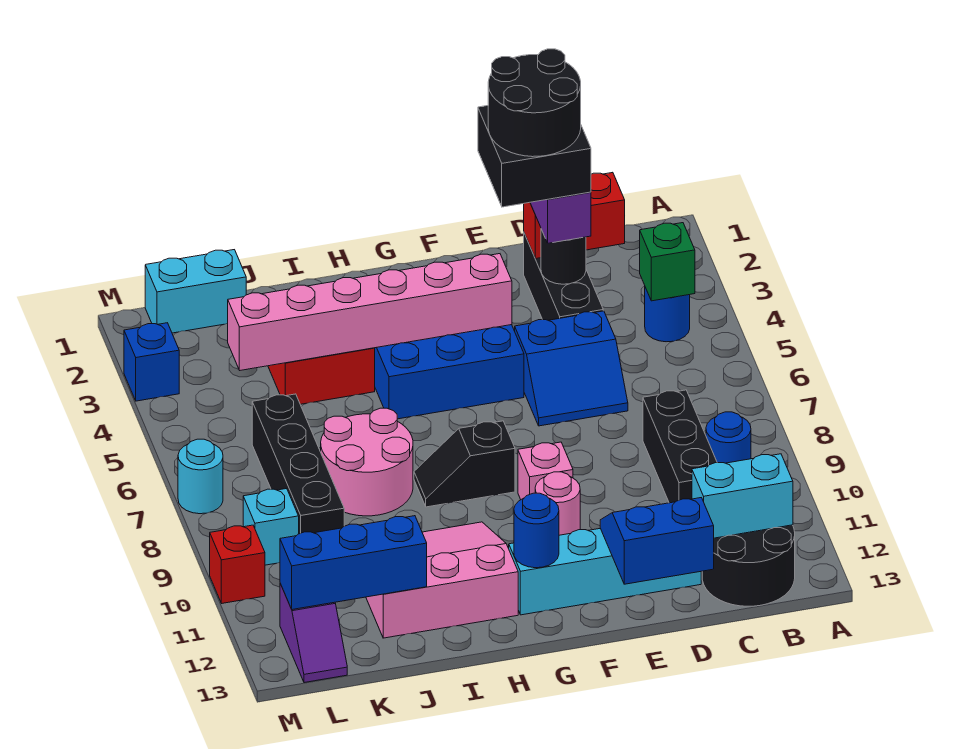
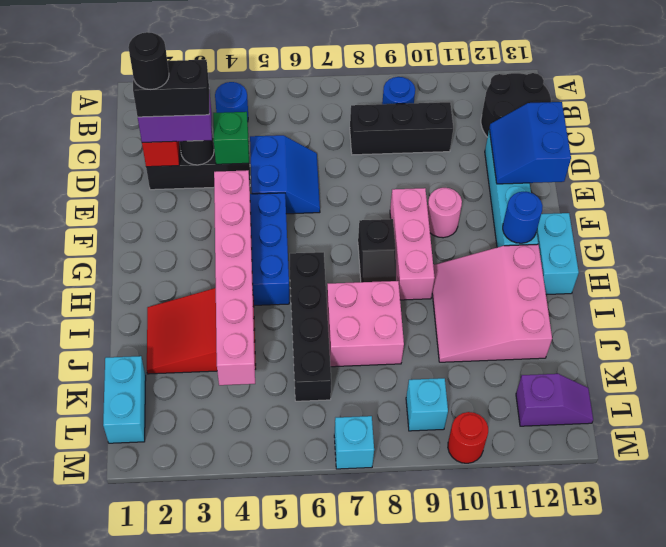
green brick B4 level 2 -> green brick D4 level 2
cyan brick B12:C12 level 2 -> cyan brick G13:H13 level 1
black brick D2:E3 level 4 -> black brick D2:D3 level 4
black round brick D2:E3 level 5 -> black round brick D2 level 5
pink brick F9 level 1 -> pink brick F9:H9 level 1
pink round brick I7:J8 level 1 -> pink brick I7:J8 level 1
blue brick J12:L12 level 2 -> none
black brick K6:K9 level 1 -> black brick H6:K6 level 1
blue brick M3 level 1 -> none
cyan round brick M7 level 1 -> cyan brick M7 level 1
red brick M10 level 1 -> red round brick M10 level 1

